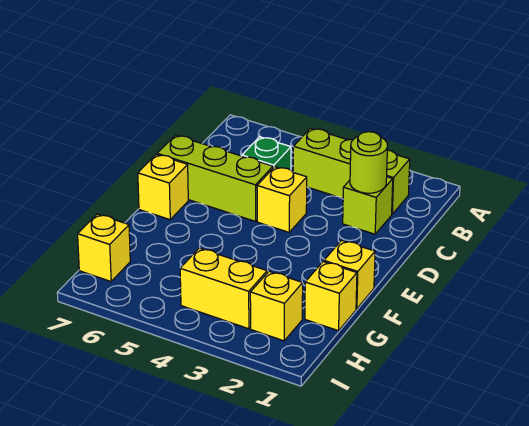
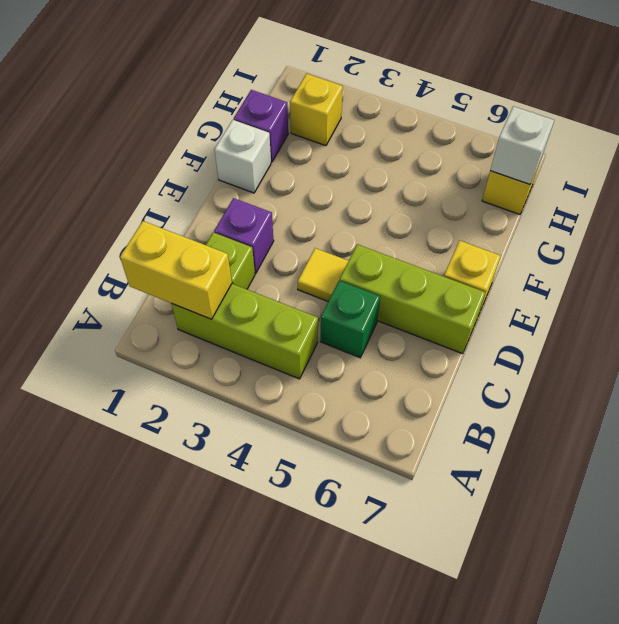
lime round brick C2 level 2 -> none
none -> purple brick D2 level 1
yellow brick D4 level 1 -> yellow tile D4 level 1
yellow brick F1 level 1 -> white brick F1 level 1
yellow brick G1 level 1 -> purple brick G1 level 1
yellow brick H3:H4 level 1 -> yellow brick B1:B2 level 2
none -> white brick H7 level 2

